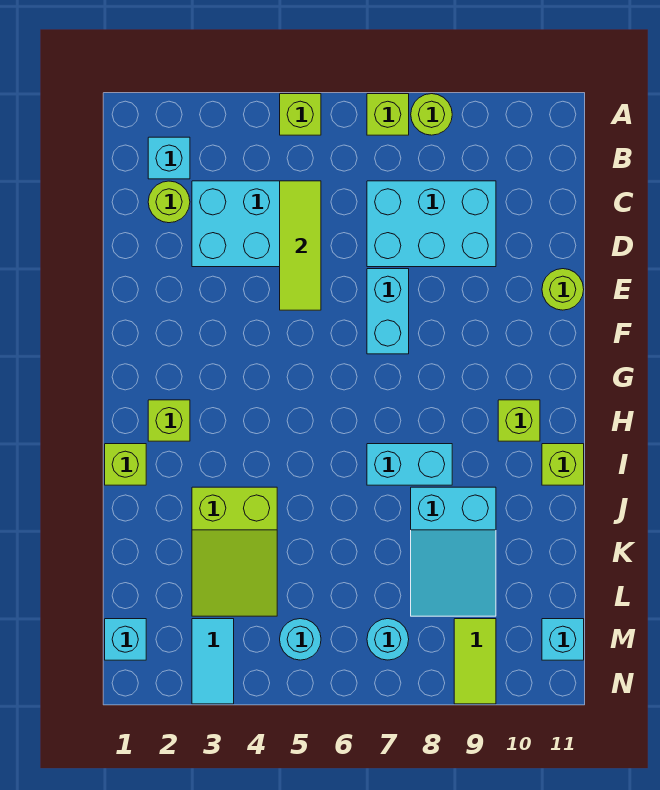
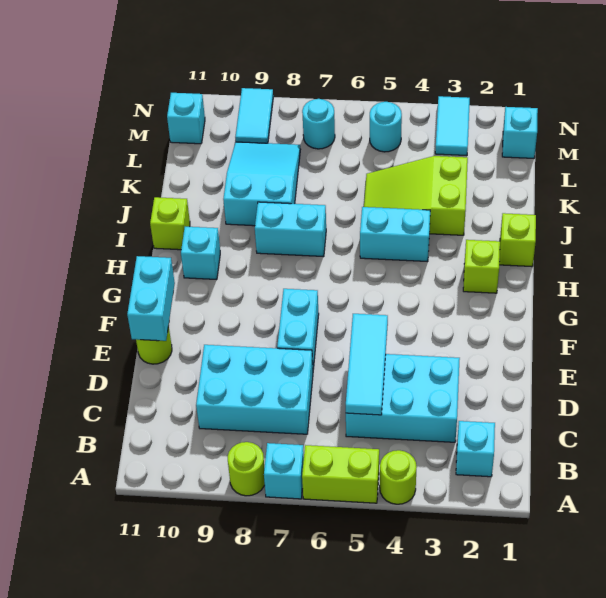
lime brick A5 level 1 -> lime brick A5:A6 level 1
lime brick A7 level 1 -> cyan brick A7 level 1
lime round brick C2 level 1 -> lime round brick A4 level 1
lime tile C5:E5 level 2 -> cyan tile C5:E5 level 2
none -> cyan brick E11:F11 level 2
lime brick H10 level 1 -> cyan brick H10 level 1
none -> cyan brick I4:I5 level 1
lime slope J3:L4 level 1 top J -> lime slope J3:K5 level 1 top 3
lime tile M9:N9 level 1 -> cyan tile M9:N9 level 1

